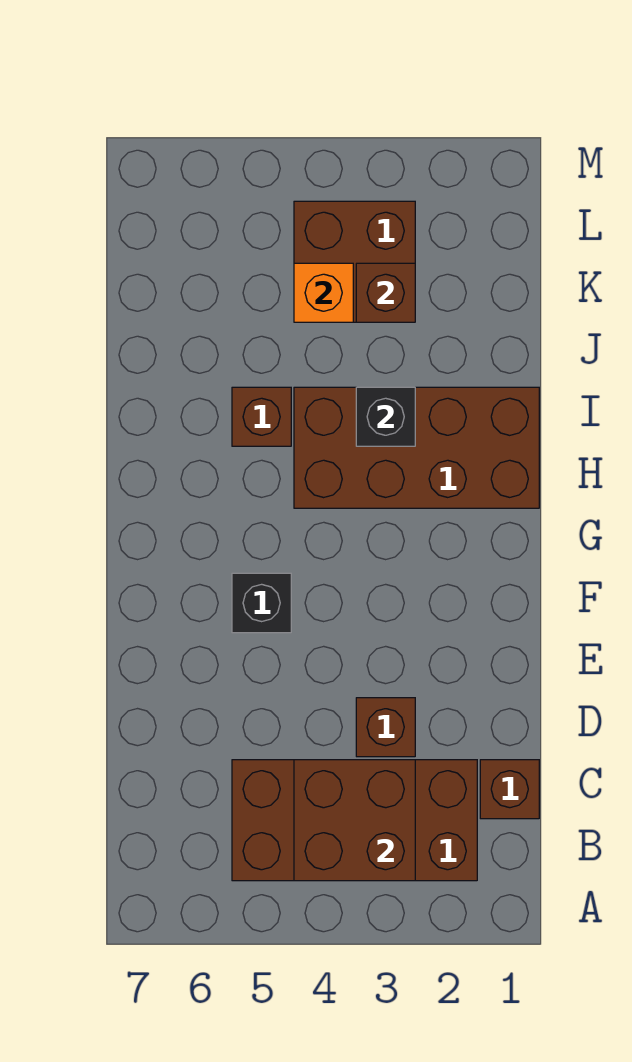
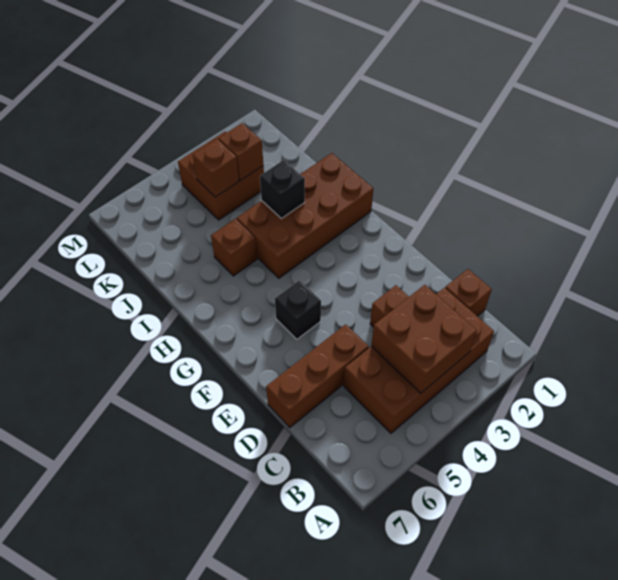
none -> brown brick D5:D7 level 1
orange brick K4 level 2 -> brown brick K4 level 2

